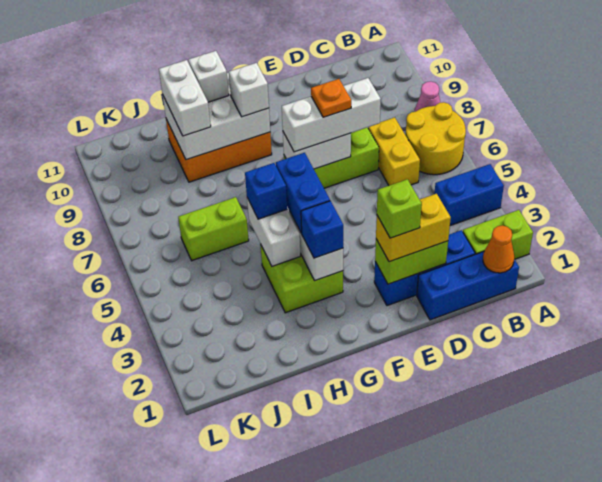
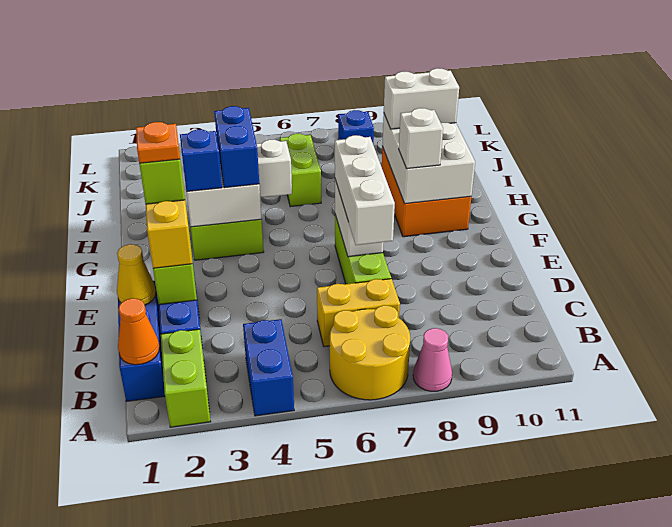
none -> yellow cone D1 level 2
orange plate E7 level 4 -> orange plate E2 level 5
blue brick G4:G5 level 3 -> blue brick G4:H4 level 3
blue brick H5 level 3 -> blue brick K8 level 1
white brick H10 level 3 -> none

